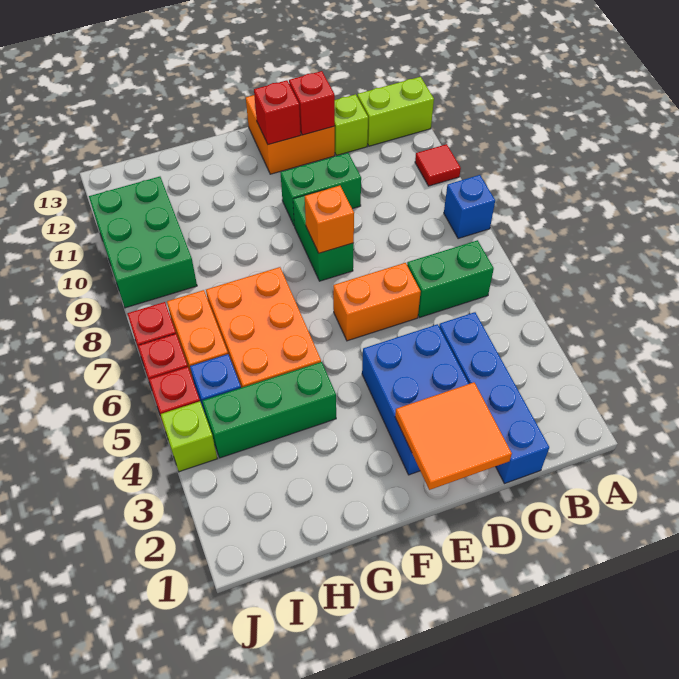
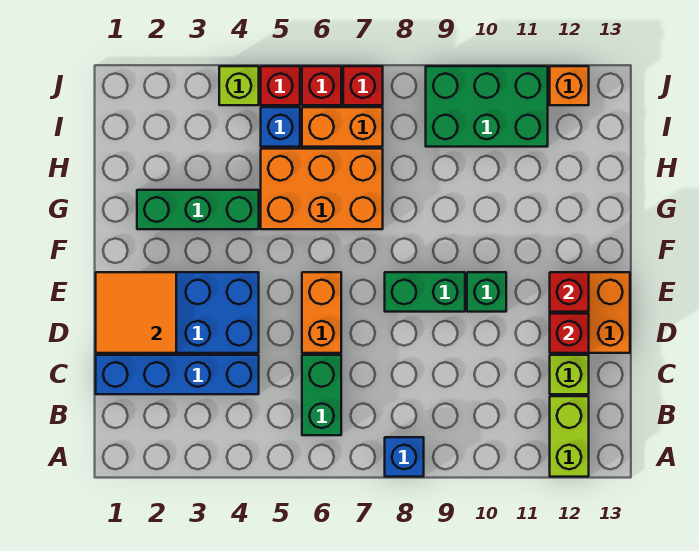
red tile A10 level 1 -> none
green brick D10:E10 level 1 -> green brick E10 level 1
orange brick E8 level 2 -> orange brick J12 level 1
green brick G4:I4 level 1 -> green brick G2:G4 level 1

